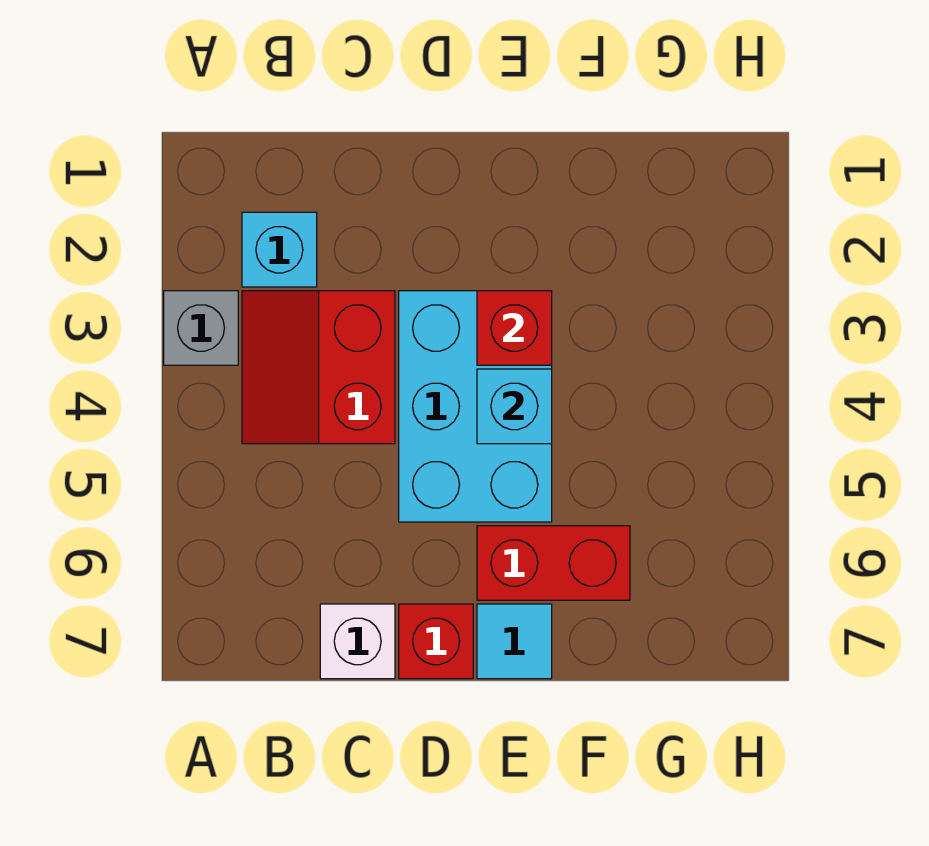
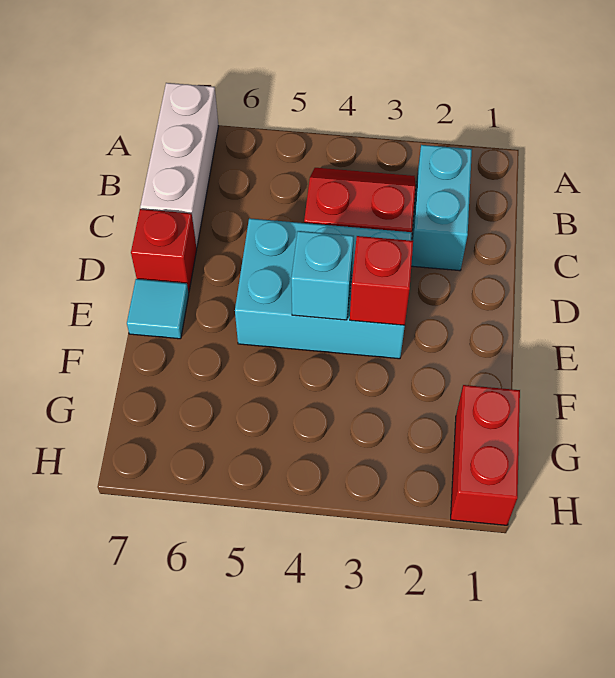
grey brick A3 level 1 -> none
cyan brick B2 level 1 -> cyan brick B2:C2 level 1
white brick C7 level 1 -> white brick A7:C7 level 1
red brick E6:F6 level 1 -> red brick G1:H1 level 1

